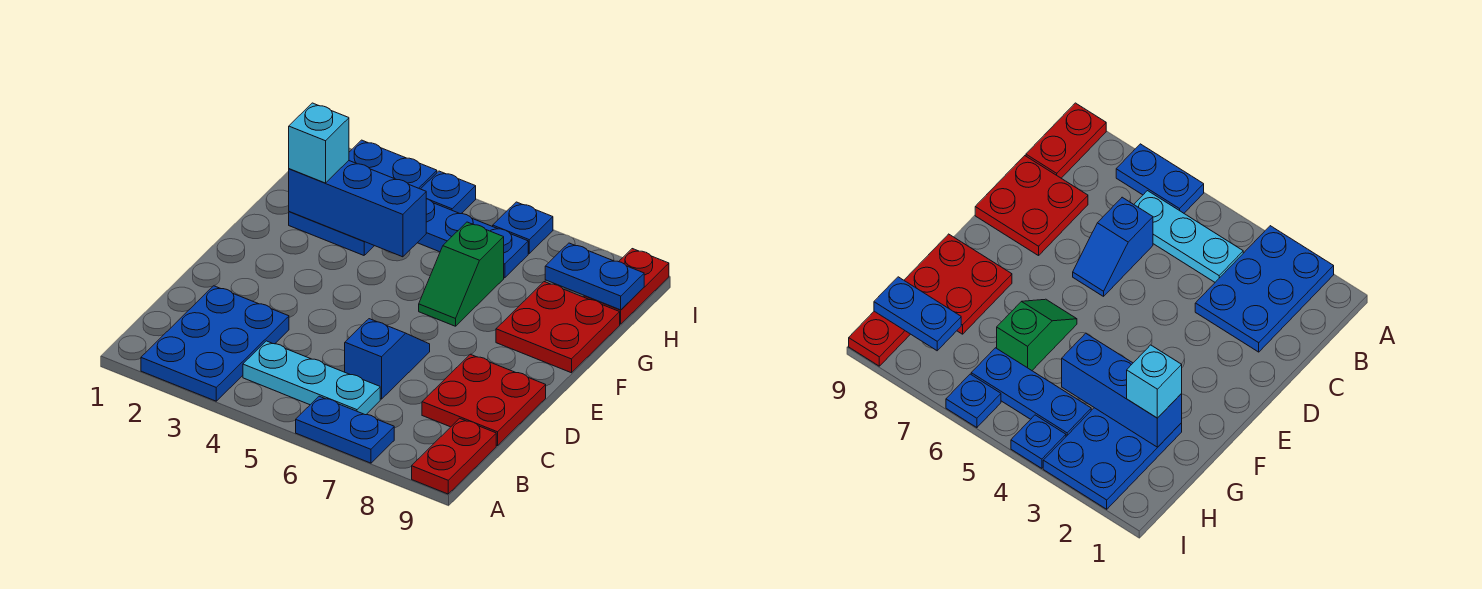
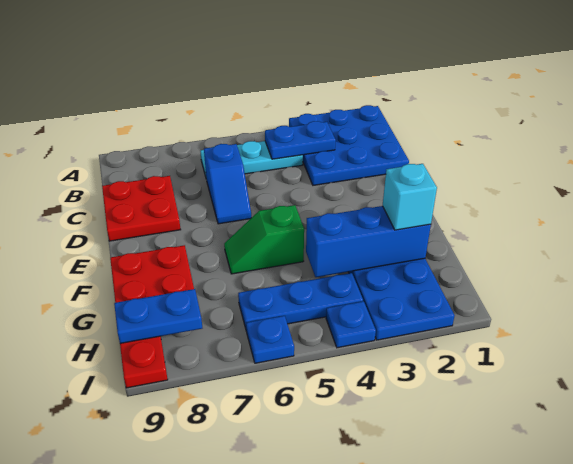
blue plate A2:C3 level 1 -> blue plate A1:C3 level 1
blue plate A6:A7 level 1 -> blue plate B3:B4 level 2
red plate A9:B9 level 1 -> none
green slope F6:G6 level 1 top G -> green slope F5:F6 level 1 top 5

